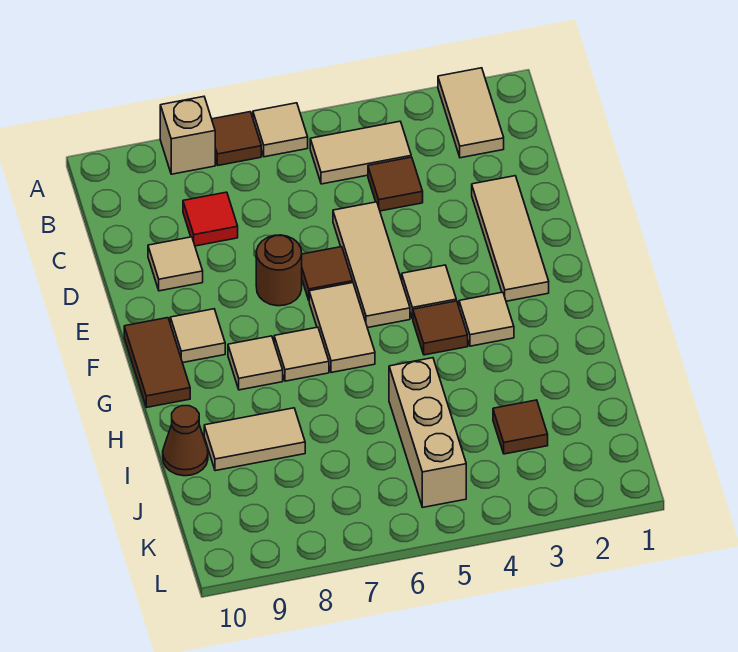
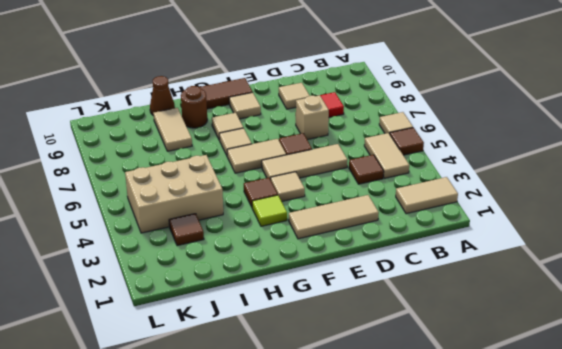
brown tile A7 level 1 -> brown tile A5 level 1
tan brick A8 level 1 -> tan brick D7 level 1
brown round brick E7 level 1 -> brown round brick H9 level 1
tan tile G3 level 1 -> lime tile G3 level 1
tan brick I5:K5 level 1 -> tan brick I4:K5 level 1

